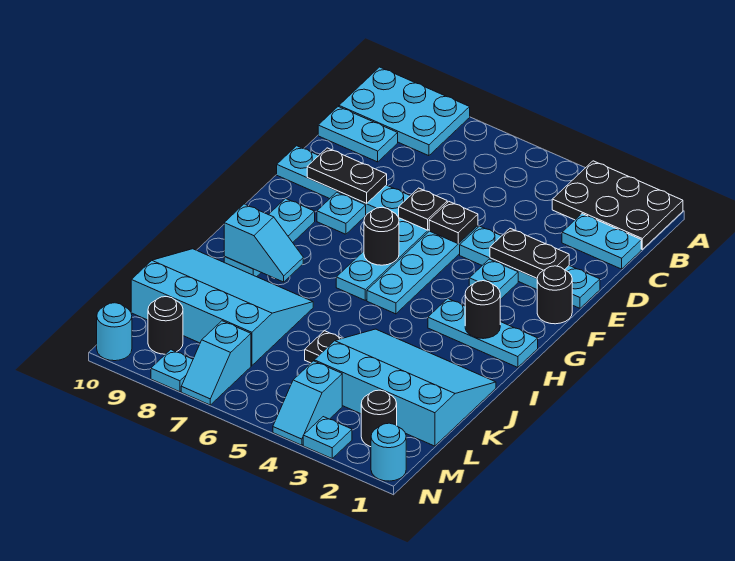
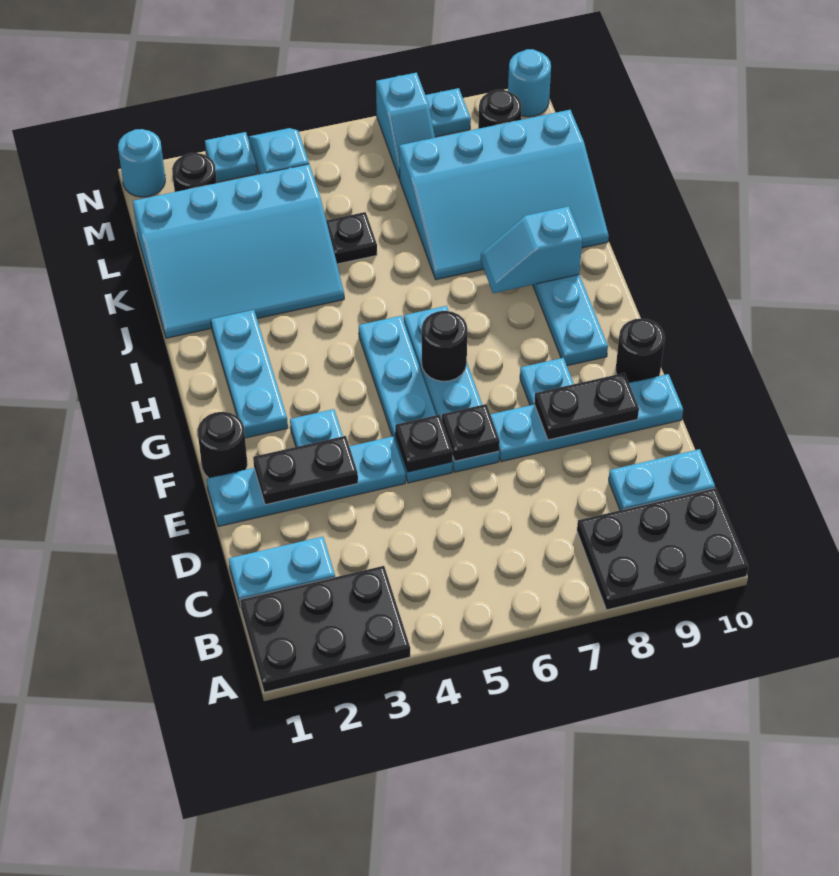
cyan plate A8:B10 level 1 -> black plate A8:B10 level 1
cyan plate H1:H3 level 1 -> cyan plate G2:I2 level 1
black round brick H2 level 2 -> black round brick F10 level 1
cyan slope M7:N7 level 1 top M -> cyan slope M7:N7 level 1 top N

